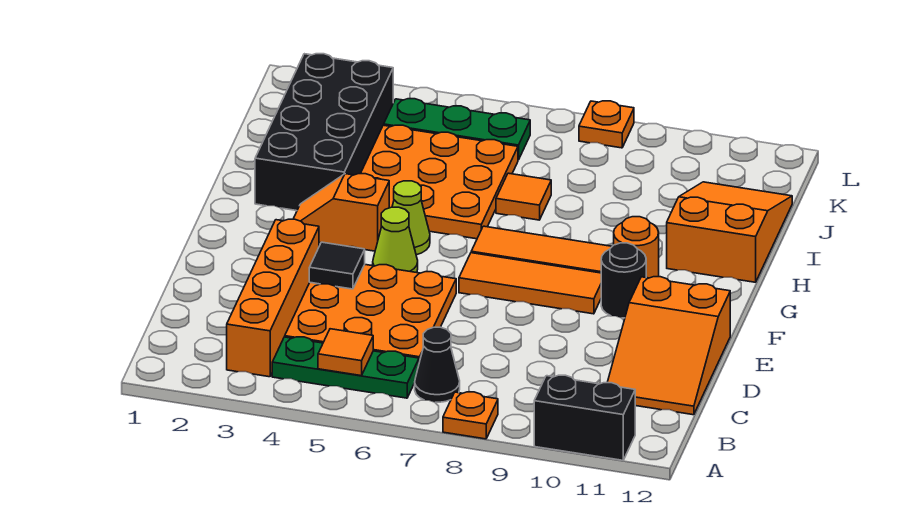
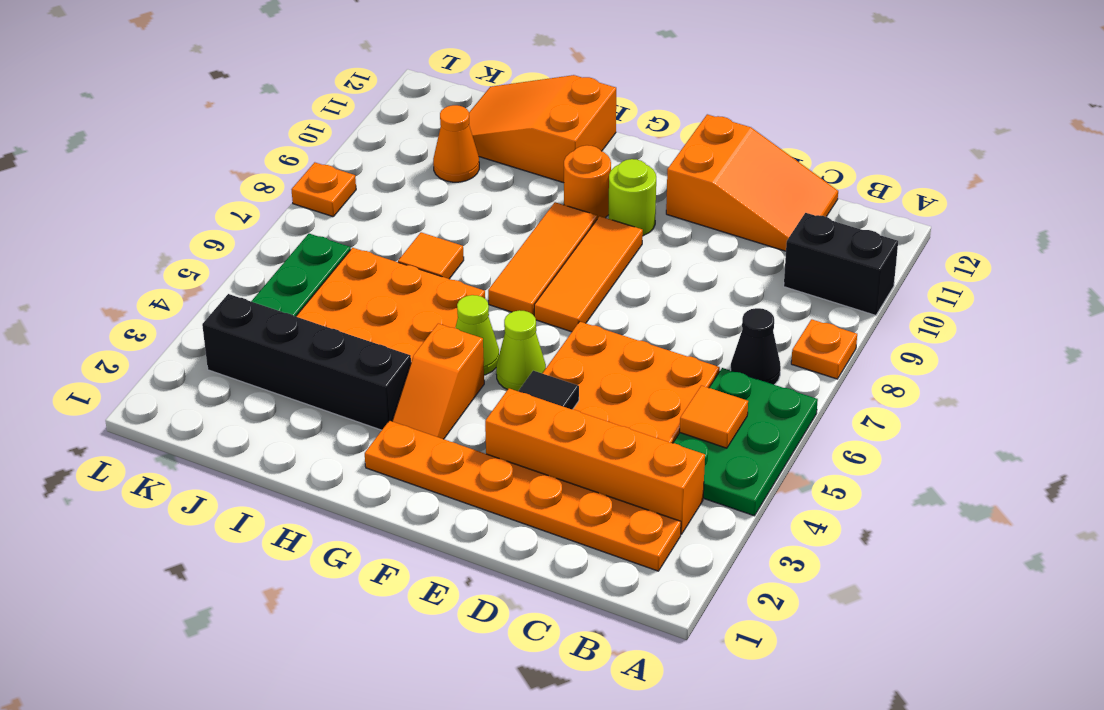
black brick A10:A11 level 1 -> black brick A10:B10 level 1
none -> orange plate B2:G2 level 1
green plate B4:B6 level 1 -> green plate A4:B6 level 1
black round brick F10 level 1 -> lime round brick F10 level 1
black brick H2:K3 level 1 -> black brick H3:K3 level 1
none -> orange cone J10 level 1

